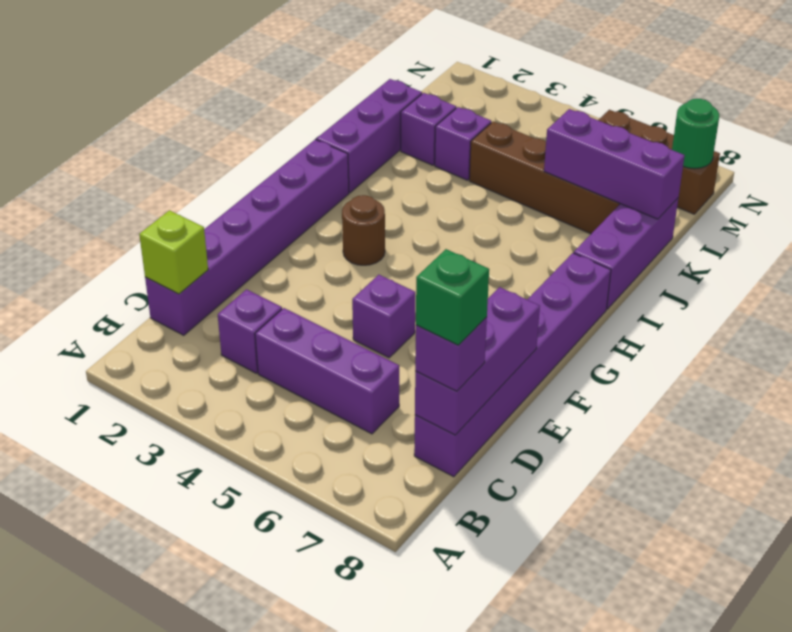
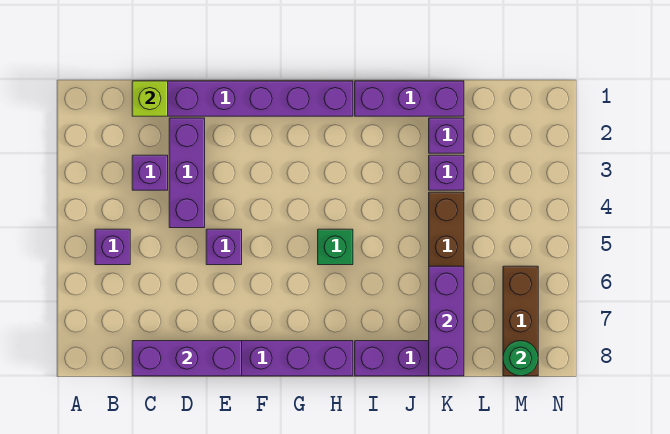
purple brick C4:C6 level 1 -> purple brick D2:D4 level 1
purple brick C8 level 3 -> purple brick B5 level 1
green brick C8 level 4 -> green brick H5 level 1
brown round brick G3 level 1 -> none

